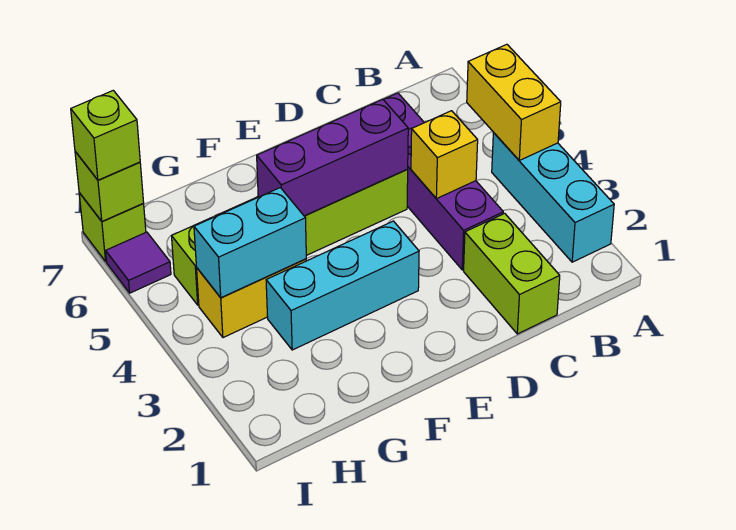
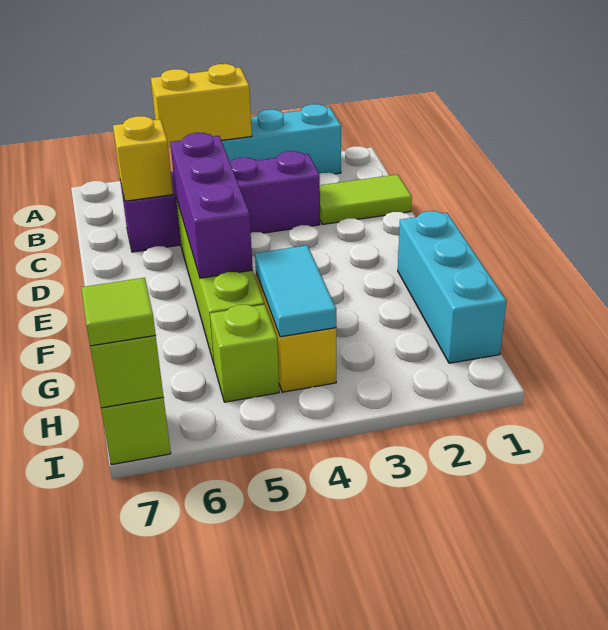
lime brick C1:C2 level 1 -> lime tile C1:C2 level 1
yellow brick C4 level 2 -> yellow brick C6 level 2
cyan brick E3:G3 level 1 -> cyan brick F1:H1 level 1
cyan brick G4:H4 level 2 -> cyan tile G4:H4 level 2
purple tile I6 level 1 -> none
lime brick I7 level 3 -> lime tile I7 level 3

